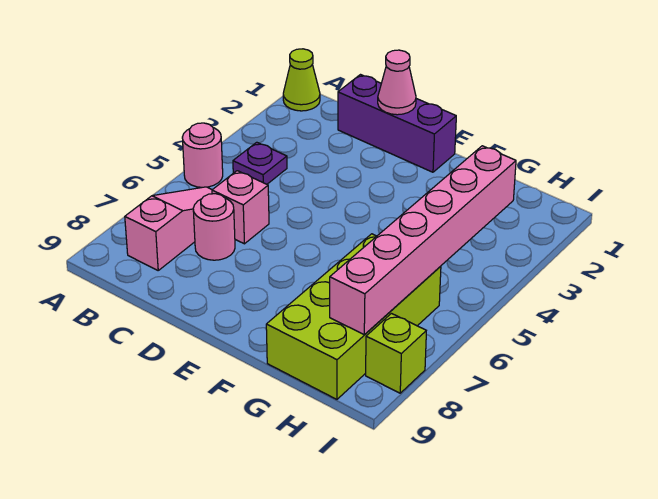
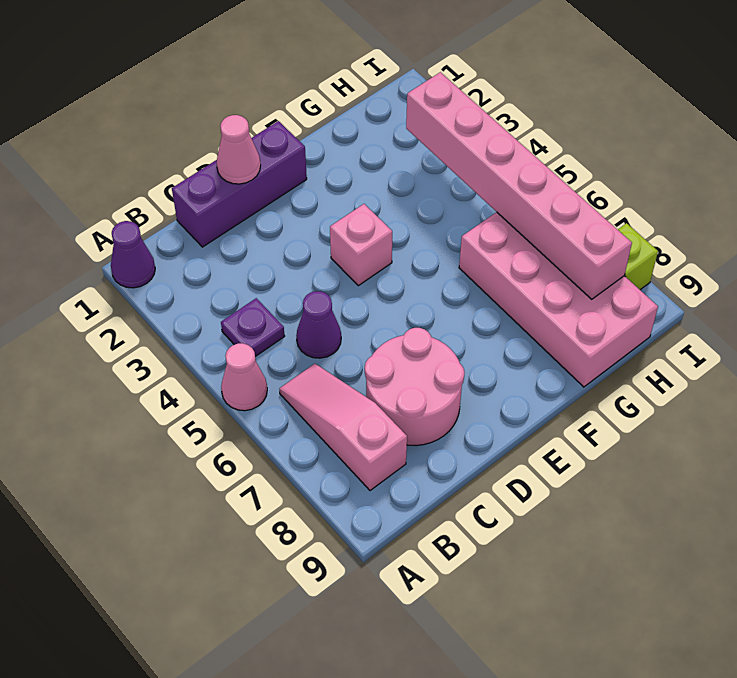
lime cone A1 level 1 -> purple cone A1 level 1
pink round brick A5 level 1 -> pink cone A5 level 1
none -> purple cone C5 level 1
pink brick C6 level 1 -> pink brick E4 level 1
pink round brick C7 level 1 -> pink round brick C7:D8 level 1
lime brick G6:H9 level 1 -> pink brick G6:H9 level 1

